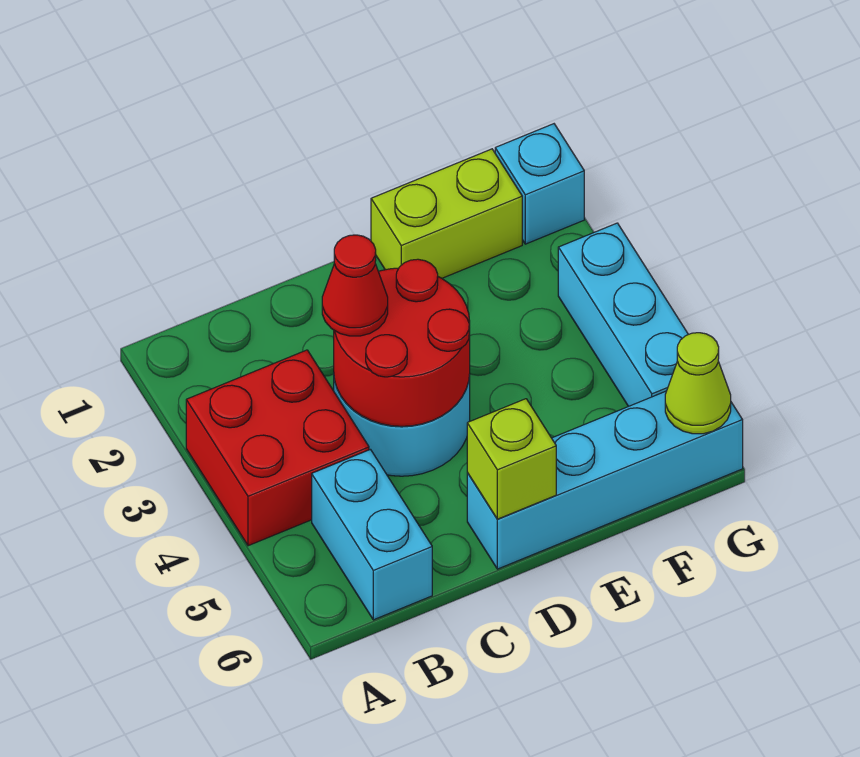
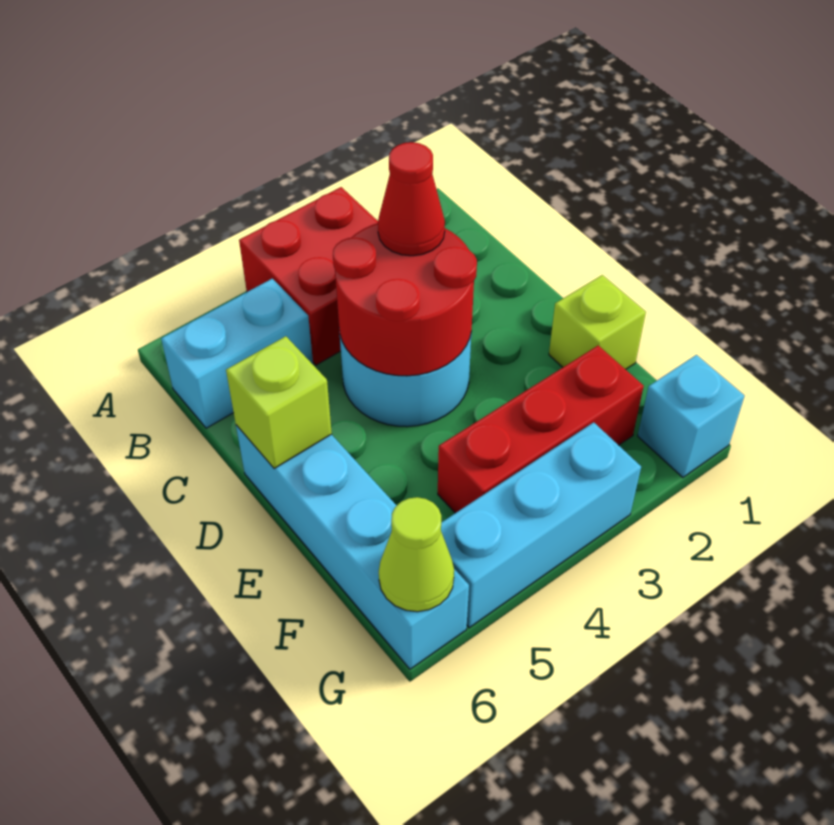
lime brick E1:F1 level 1 -> lime brick E1 level 1
none -> red brick F2:F4 level 1

